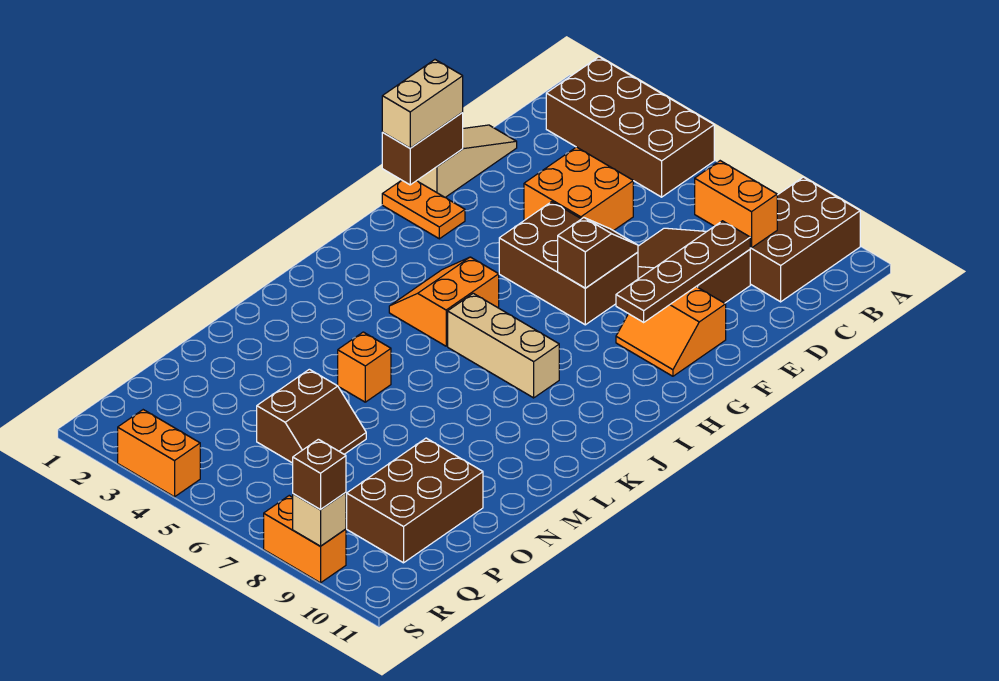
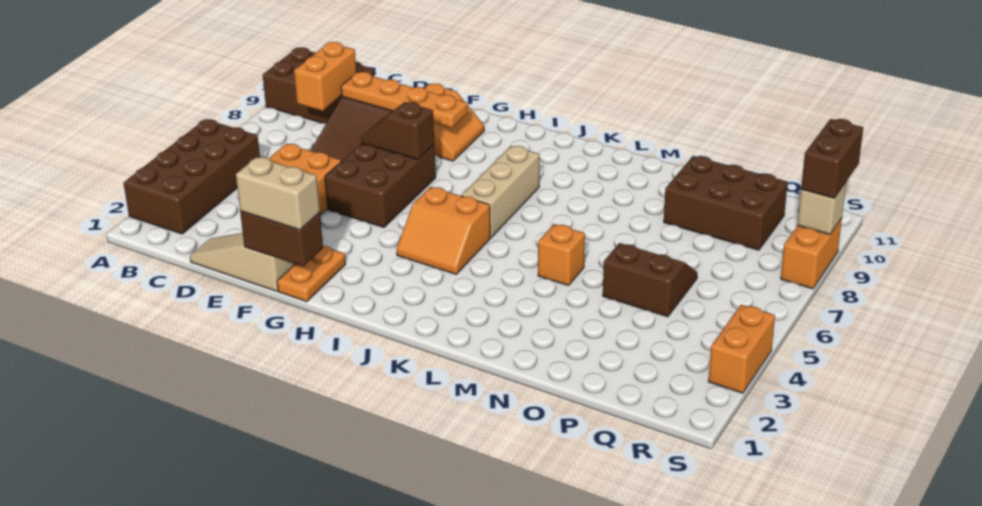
brown plate D9:G9 level 2 -> orange plate D9:G9 level 2
brown brick S9 level 3 -> brown brick S9:S10 level 3

